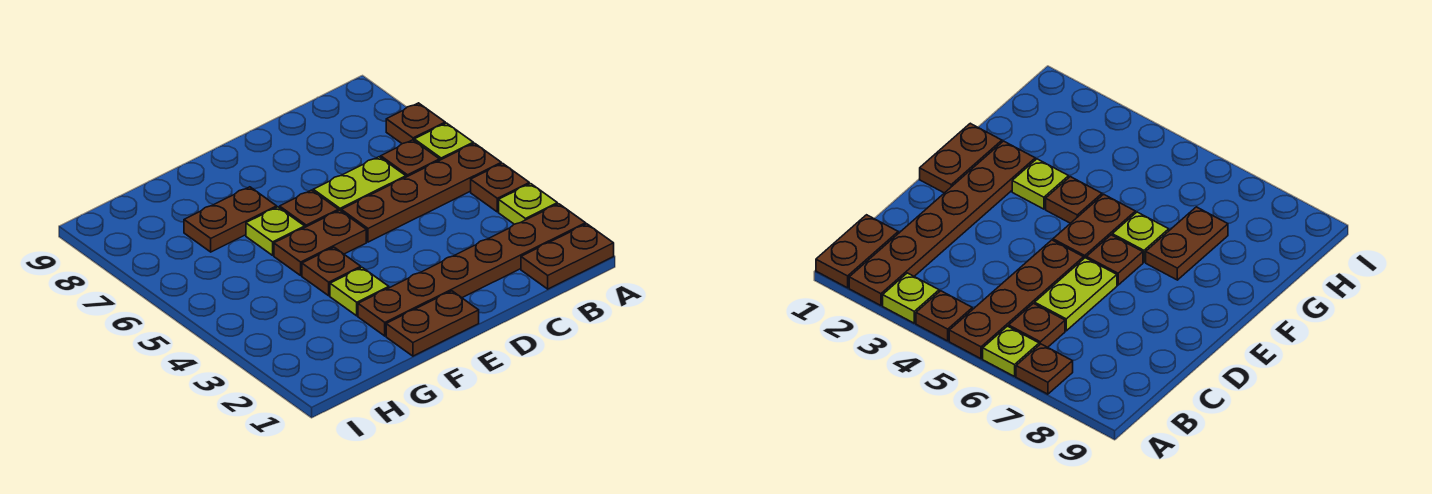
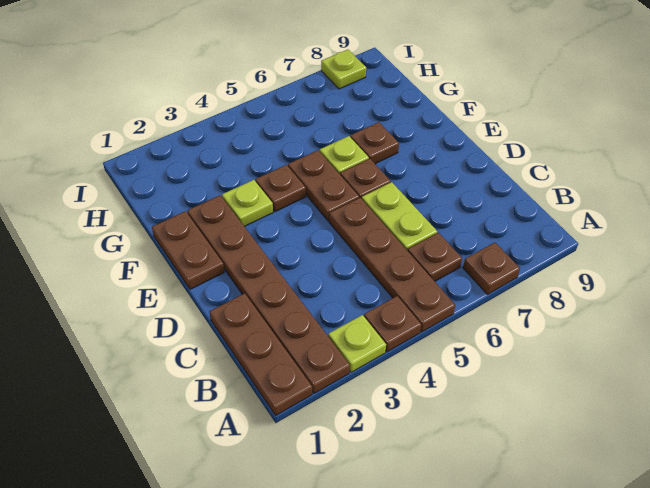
brown plate A1:B1 level 1 -> brown plate A1:C1 level 1
lime plate A6 level 1 -> lime plate I8 level 1
brown plate F7:G7 level 1 -> brown plate F7 level 1

